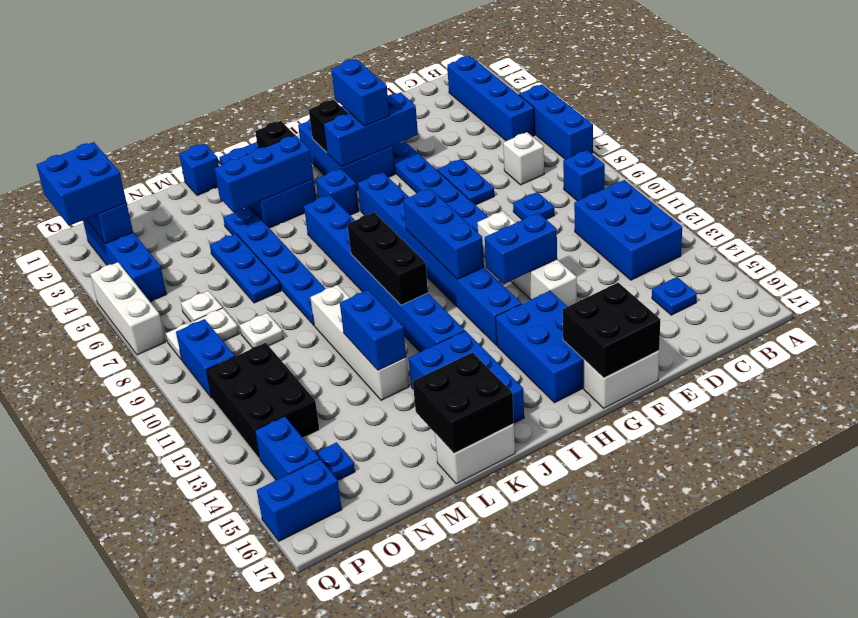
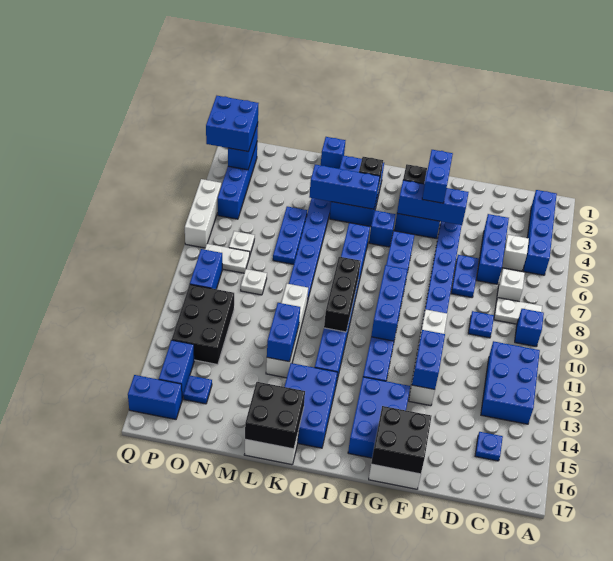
blue brick A5:A7 level 1 -> blue brick D4:D6 level 1
none -> white plate B8:C8 level 1
none -> white brick C5 level 1
blue brick F12:G12 level 2 -> blue brick F12:F13 level 2

